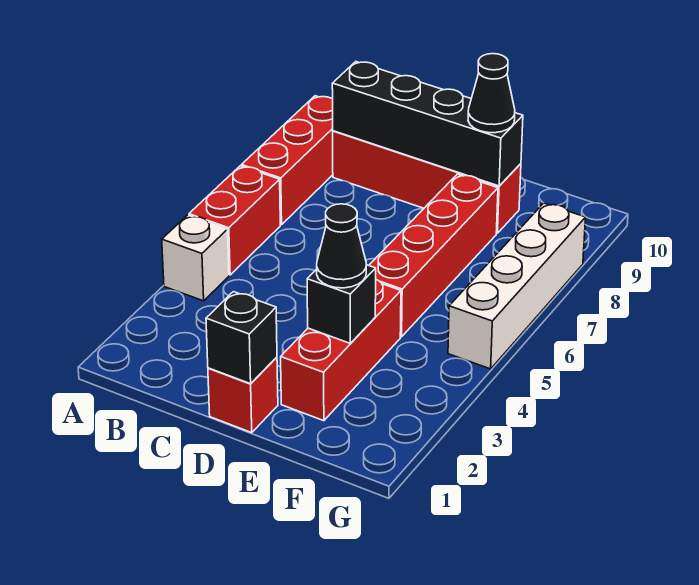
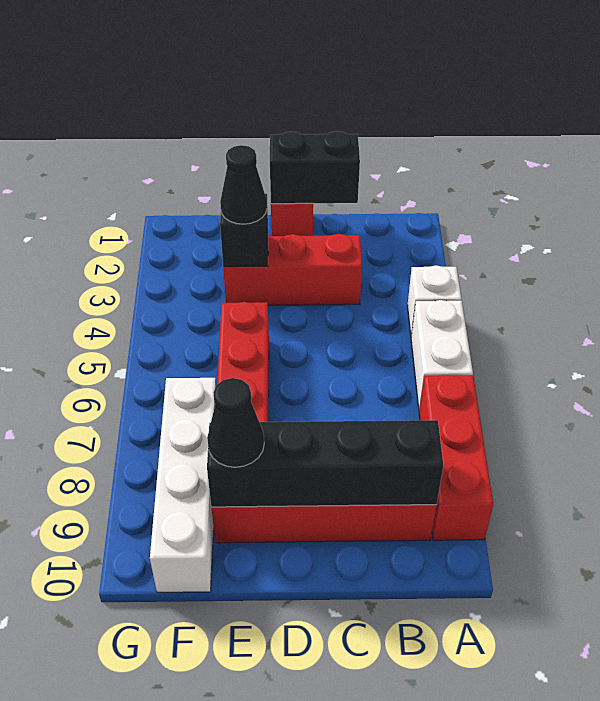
red brick A5:A6 level 1 -> white brick A5:A6 level 1
black brick D1 level 2 -> black brick C1:D1 level 2
red brick E2:E4 level 1 -> red brick C3:E3 level 1
white brick G5:G8 level 1 -> white brick F7:F10 level 1

